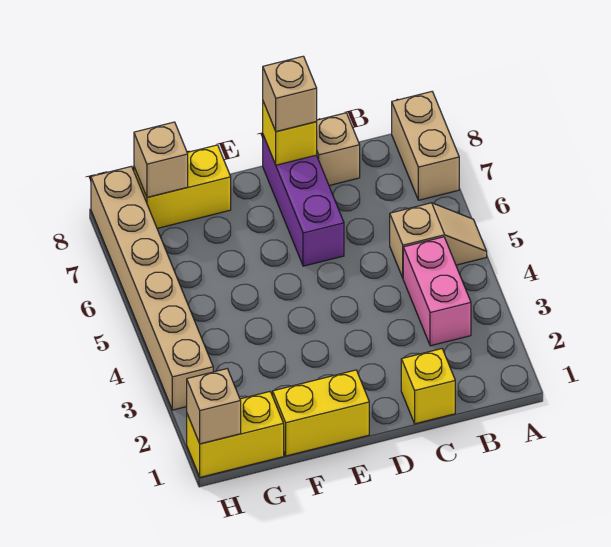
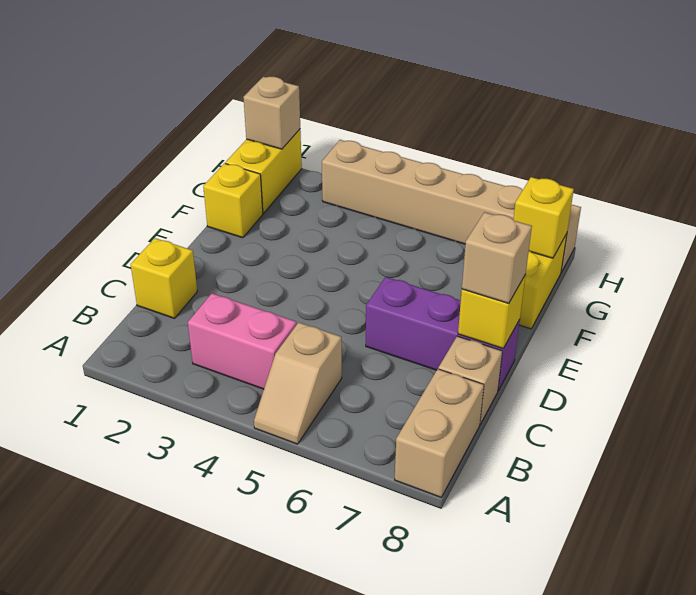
tan brick A7:A8 level 1 -> tan brick A8:B8 level 1
yellow brick E1:F1 level 1 -> yellow brick F1 level 1
tan brick G8 level 2 -> yellow brick G8 level 2

